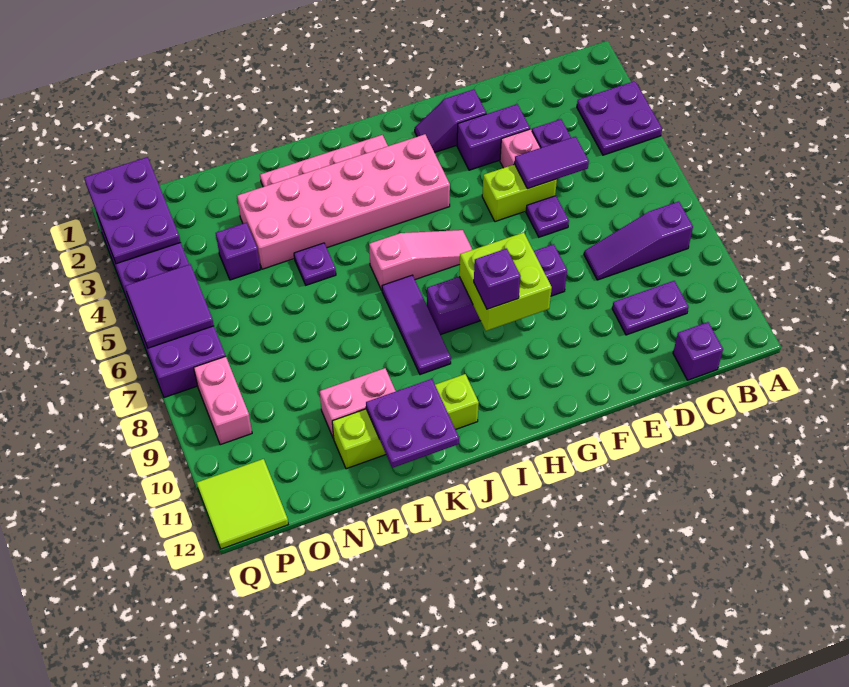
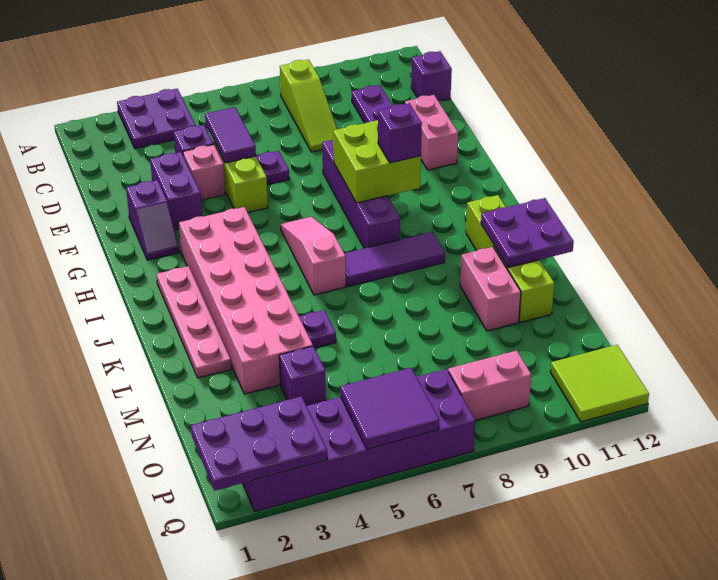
purple slope B8:D8 level 1 top B -> lime slope B8:D8 level 1 top B
none -> pink brick E11:F11 level 1

